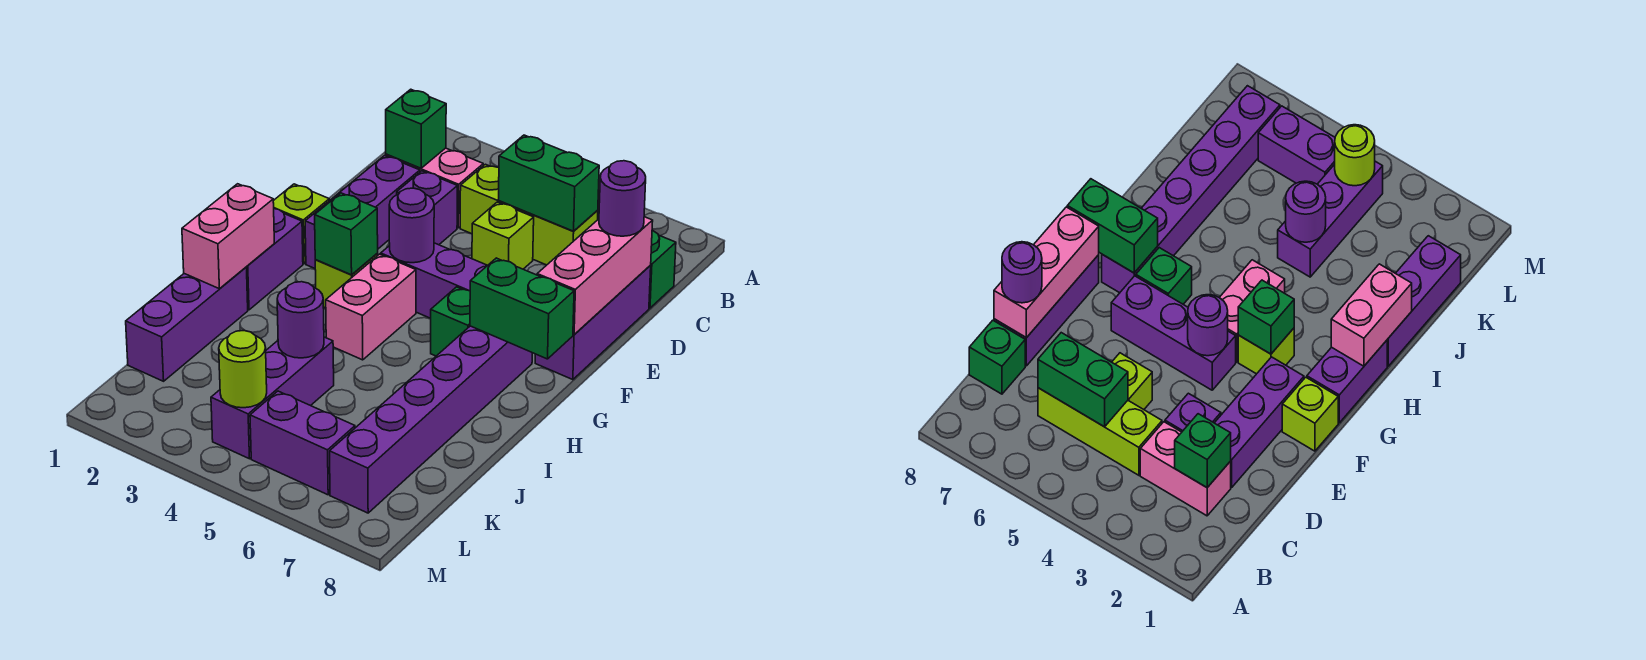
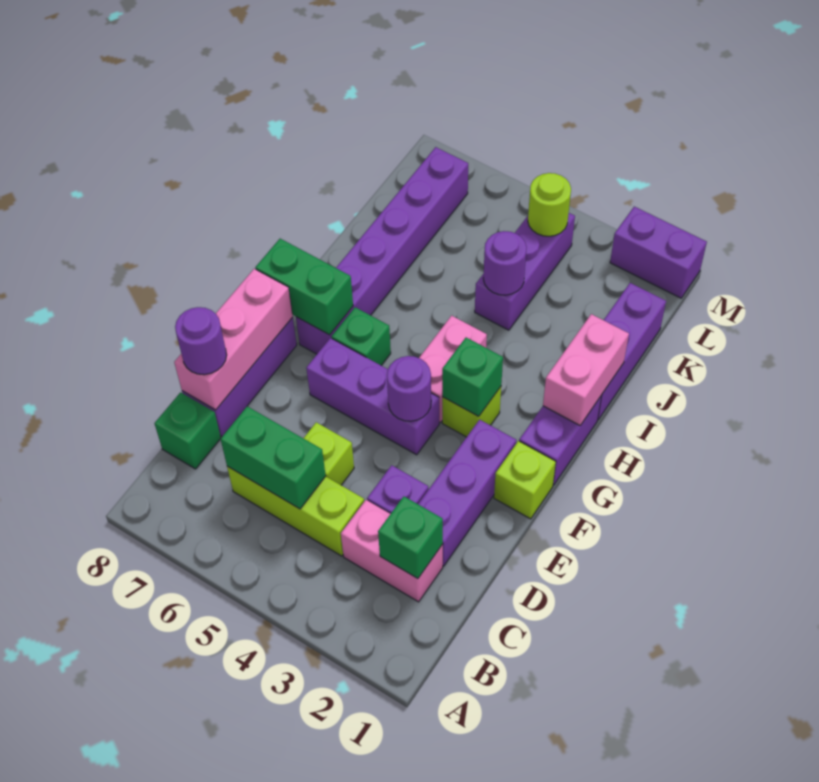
purple brick L5:L6 level 1 -> purple brick M1:M2 level 1

